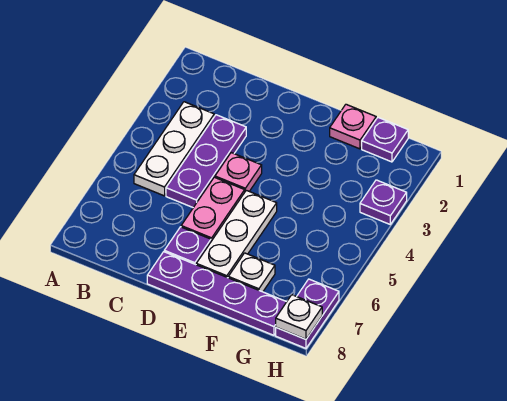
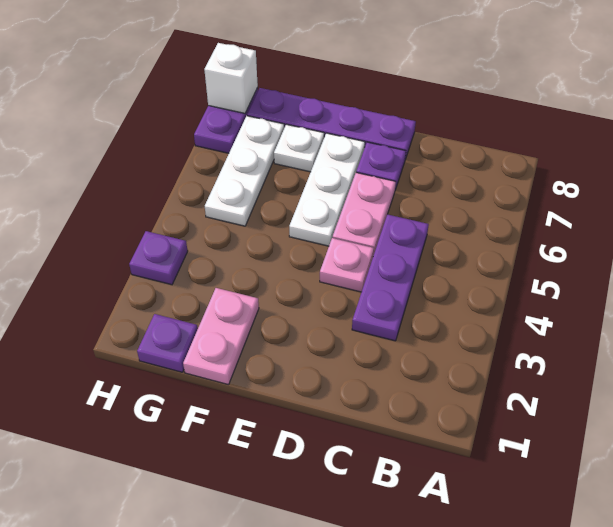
white plate B3:B5 level 1 -> white plate G5:G7 level 1
pink plate F1 level 1 -> pink plate F1:F2 level 1
white plate H8 level 2 -> white brick H8 level 2

